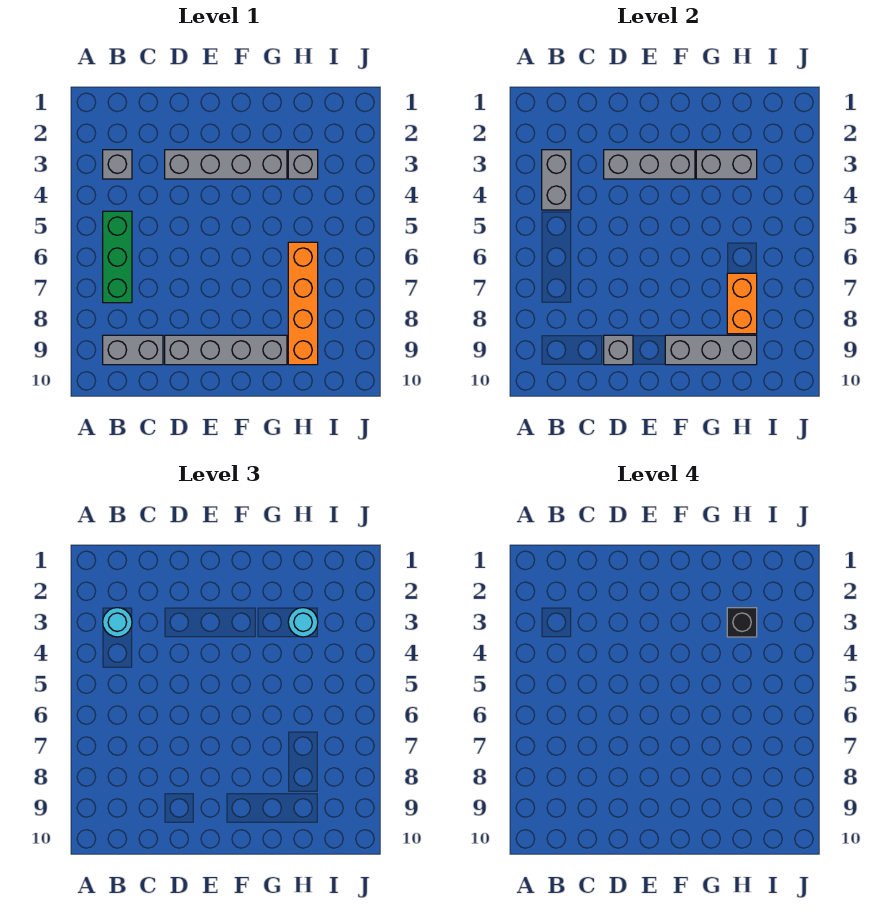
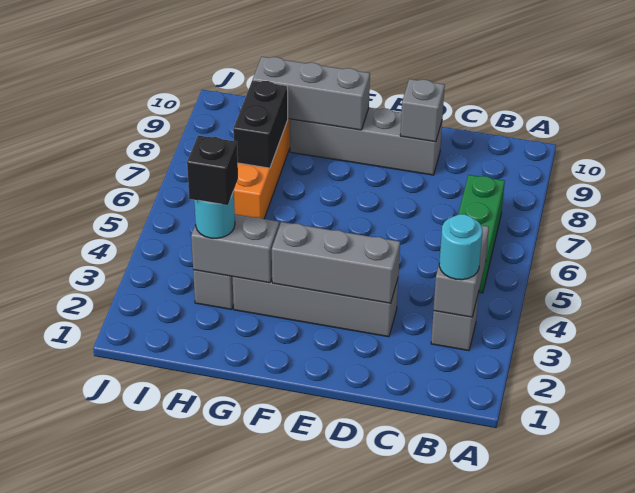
grey brick B9:C9 level 1 -> none
orange brick H7:H8 level 2 -> black brick H7:H8 level 2

